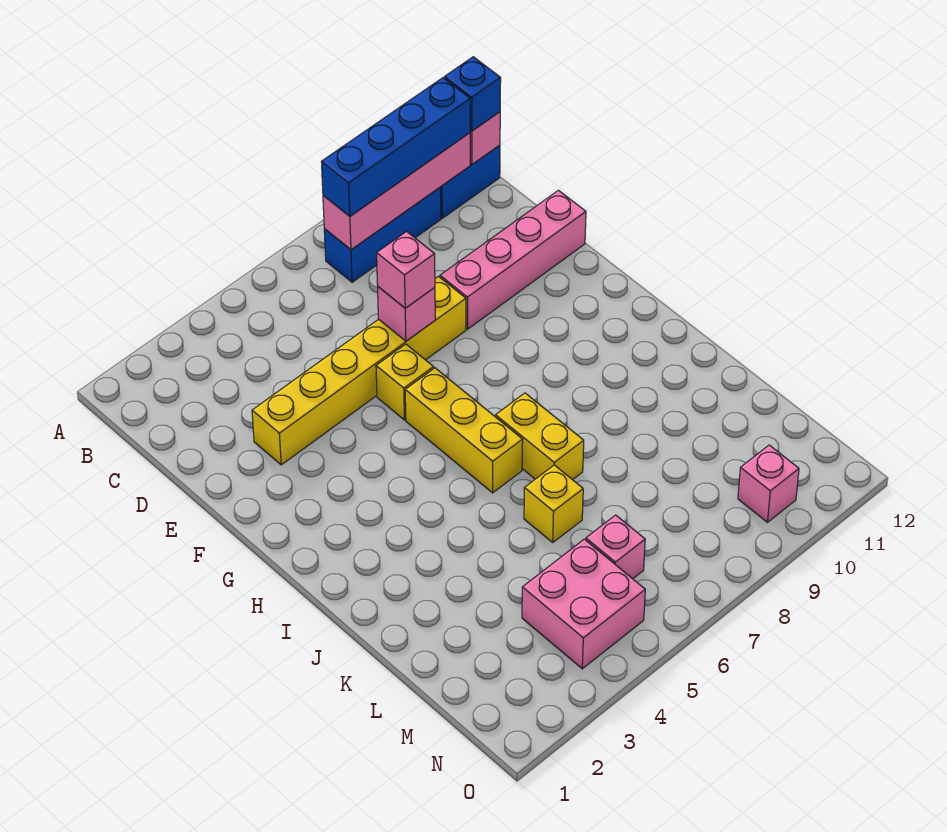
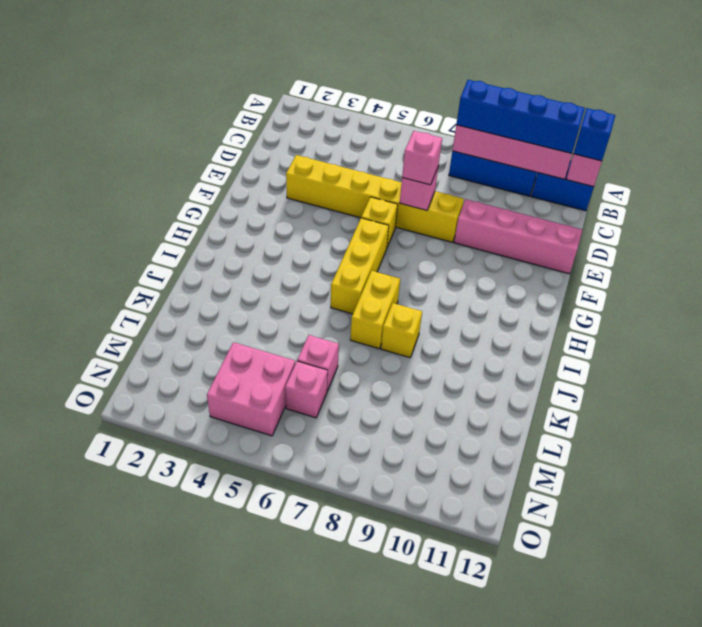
yellow brick K6 level 1 -> yellow brick J8 level 1
pink brick N10 level 1 -> pink brick L6 level 1

